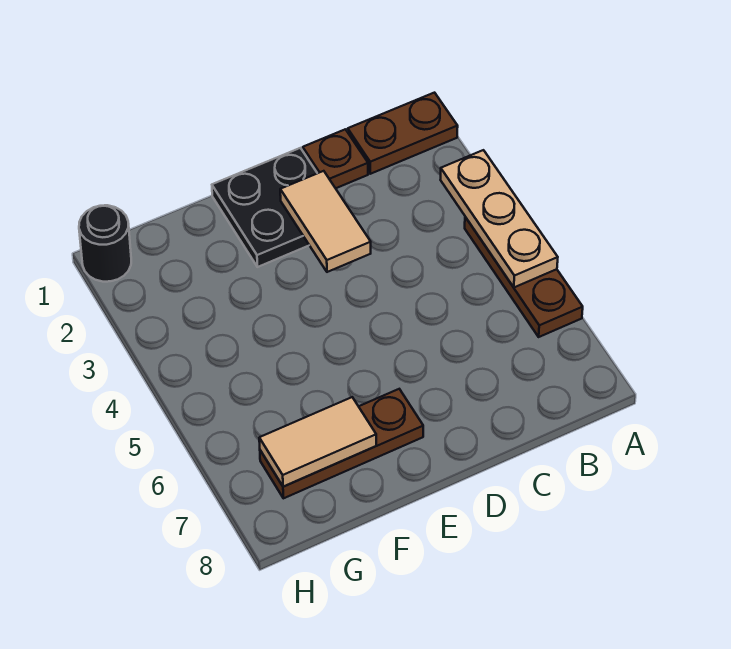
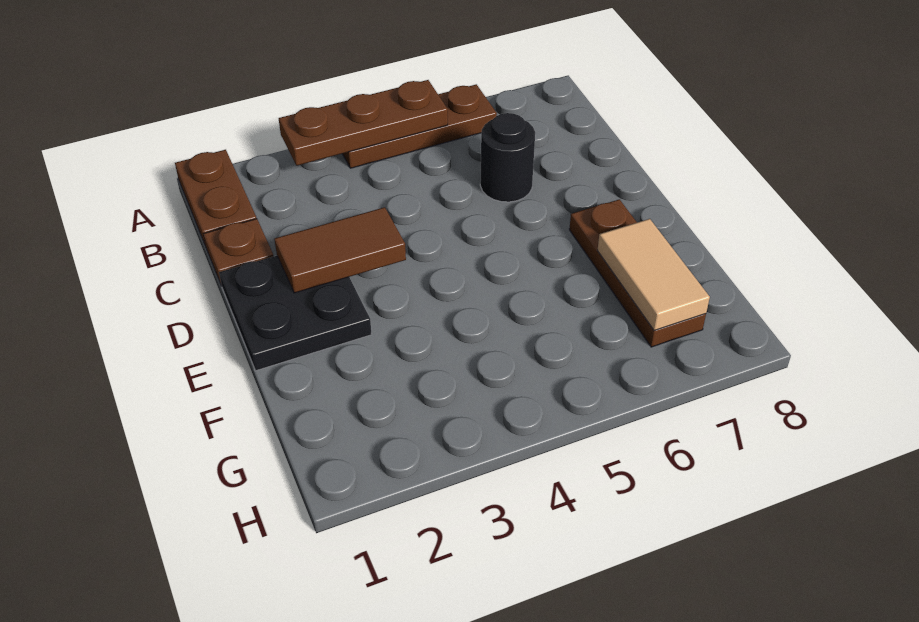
tan plate A3:A5 level 2 -> brown plate A3:A5 level 2
tan tile D2:D3 level 2 -> brown tile D2:D3 level 2
black round brick H1 level 1 -> black round brick C6 level 1

